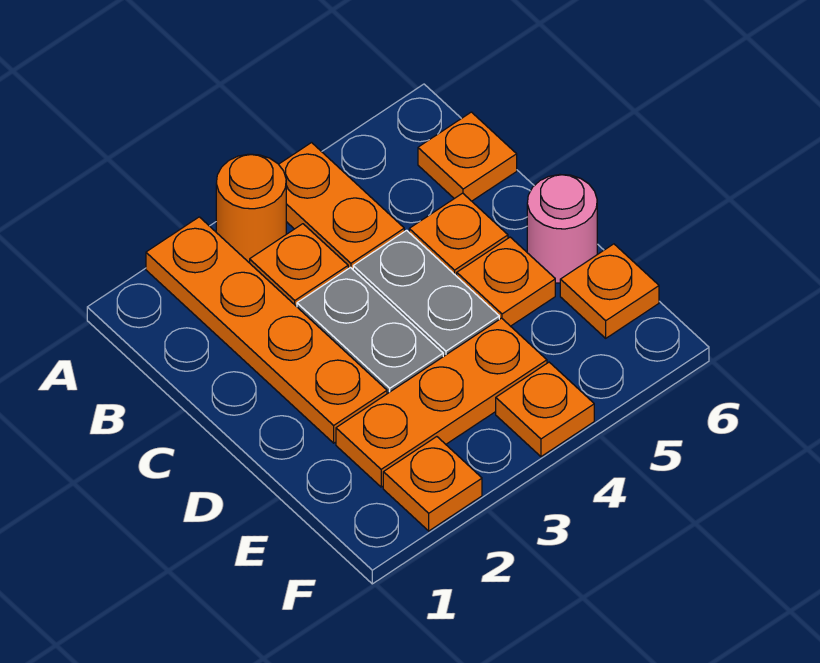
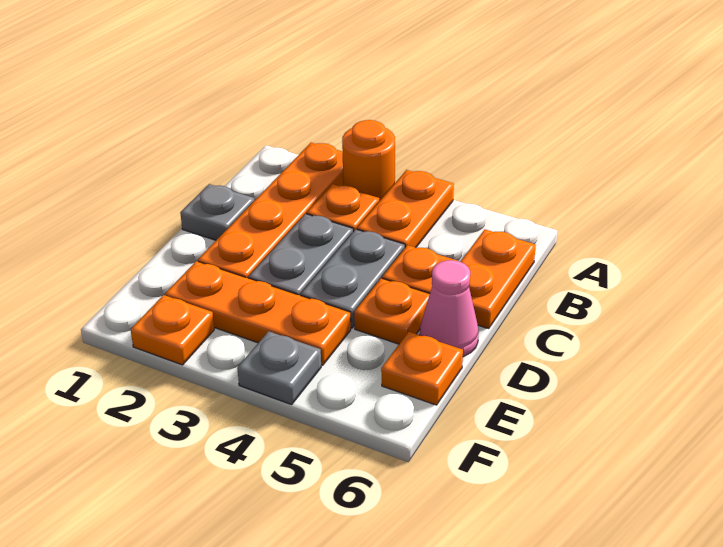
orange plate B6 level 1 -> orange plate B6:C6 level 1
none -> grey plate C1 level 1
pink round brick D6 level 1 -> pink cone D6 level 1
orange plate F4 level 1 -> grey plate F4 level 1

